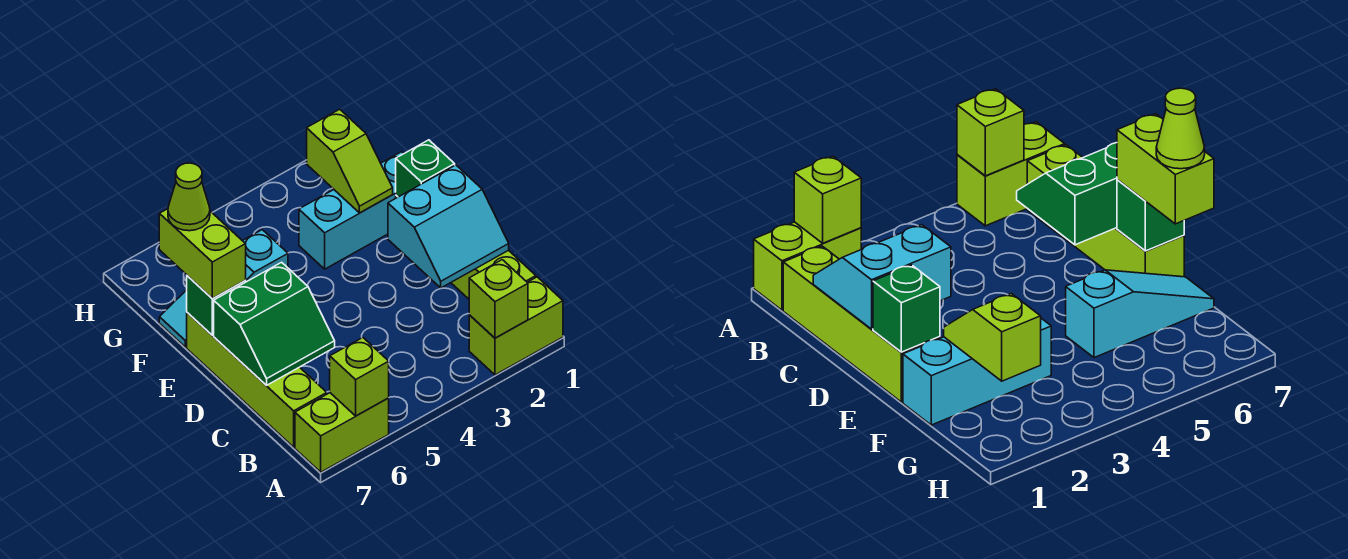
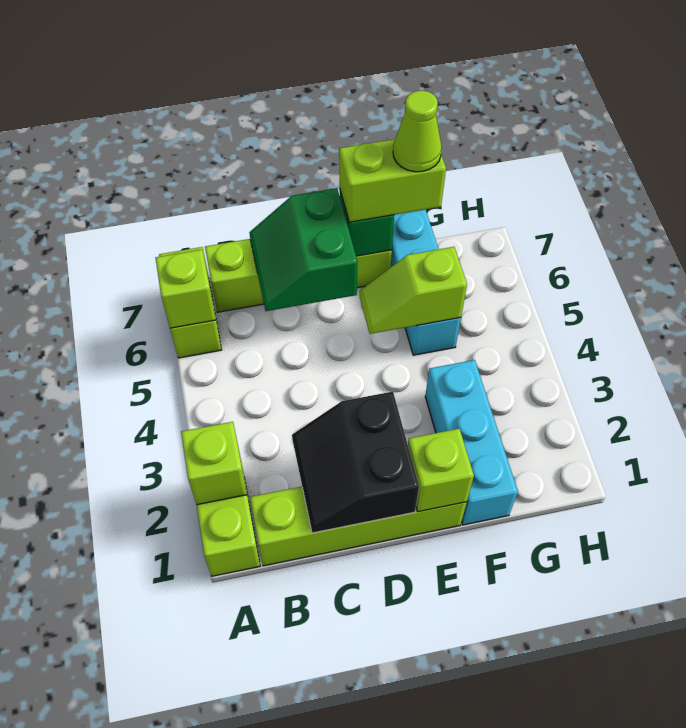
cyan slope C1:D2 level 2 top D -> black slope C1:D2 level 2 top D
green brick E1 level 2 -> lime brick E1 level 2
lime slope F2:G2 level 2 top G -> lime slope E5:F5 level 2 top F
cyan slope F5:F7 level 1 top 5 -> cyan brick F5:F7 level 1

